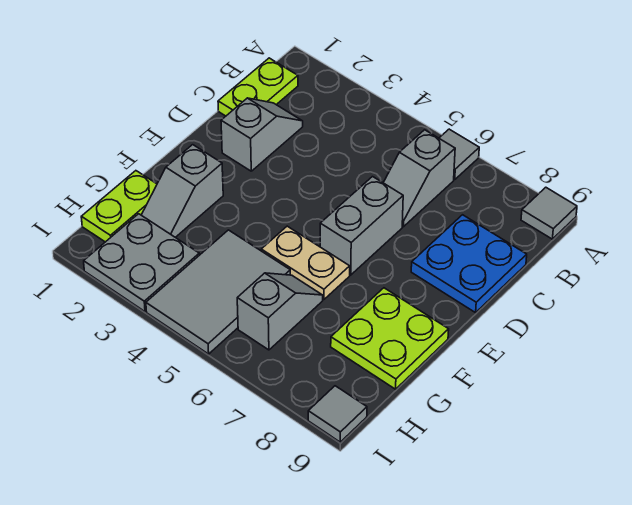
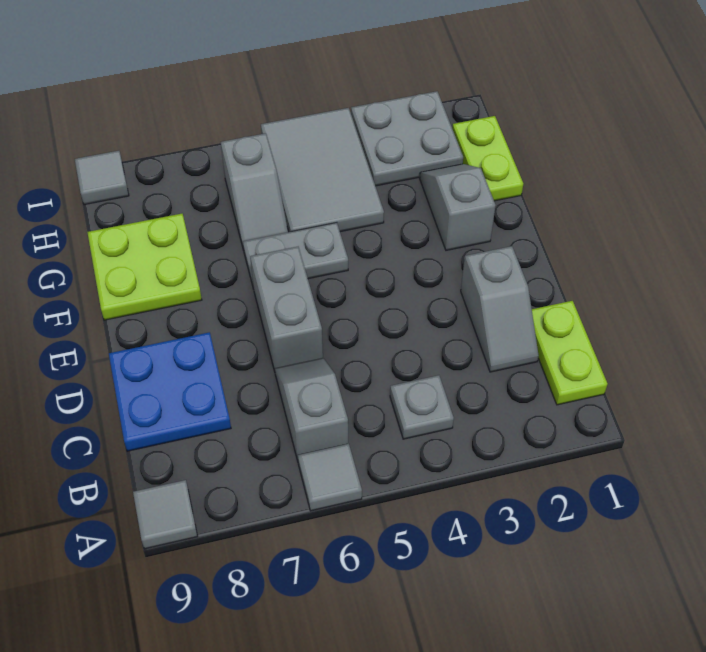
none -> grey plate B4 level 1
tan plate F5:F6 level 1 -> grey plate F5:F6 level 1

